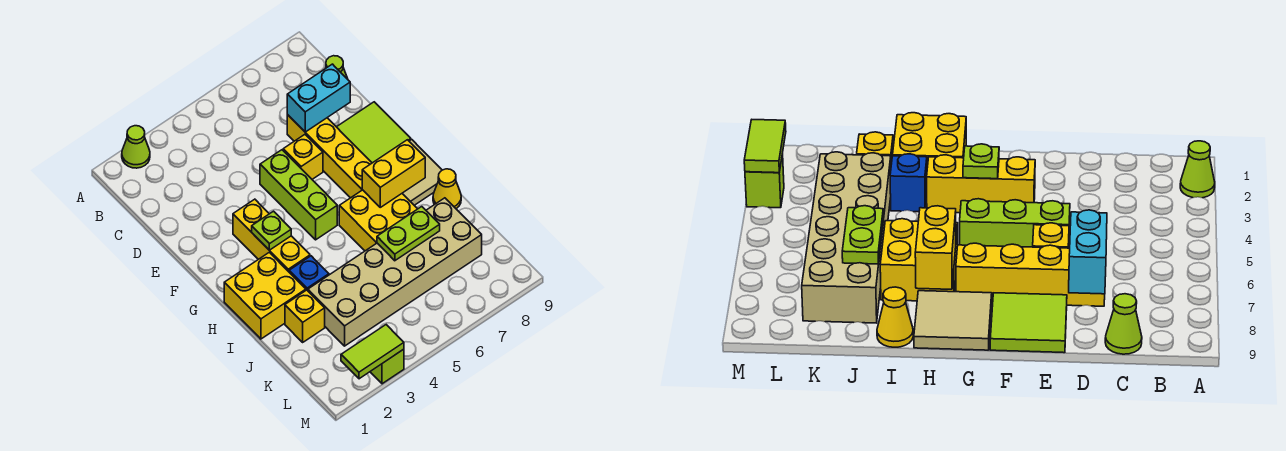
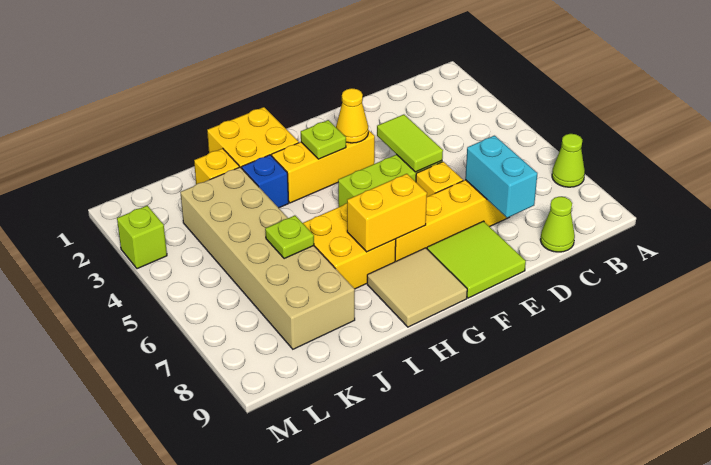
lime cone A2 level 1 -> lime cone A7 level 1
yellow brick H7:H8 level 2 -> yellow brick G7:H7 level 2
yellow cone I9 level 1 -> yellow cone F3 level 2
lime plate J6:J7 level 2 -> lime plate J6 level 2
lime tile M2:M3 level 2 -> lime tile E4:E5 level 2

